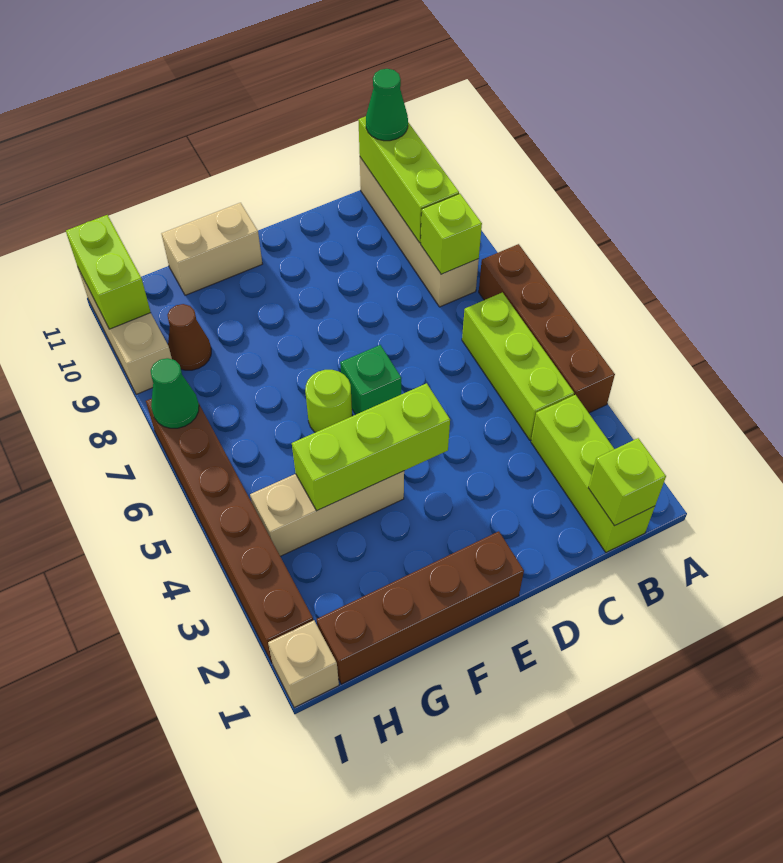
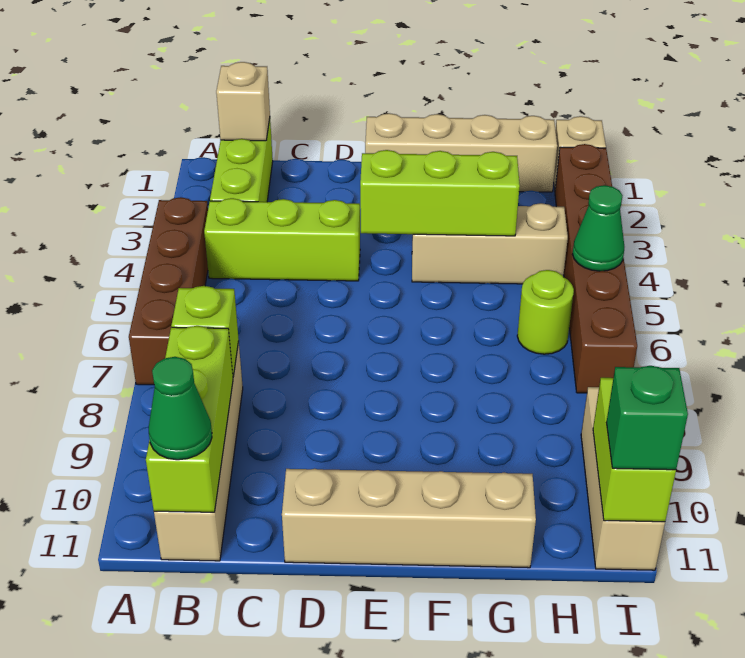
lime brick B1 level 2 -> tan brick B1 level 2
lime brick B4:B6 level 1 -> lime brick B4:D4 level 1
brown brick E1:H1 level 1 -> tan brick E1:H1 level 1
green brick E6 level 1 -> green brick I11 level 3
lime round brick F6 level 1 -> lime round brick H6 level 1
tan brick F11:G11 level 1 -> tan brick D11:G11 level 1
brown cone H9 level 1 -> none
green cone I7 level 2 -> green cone I5 level 2

